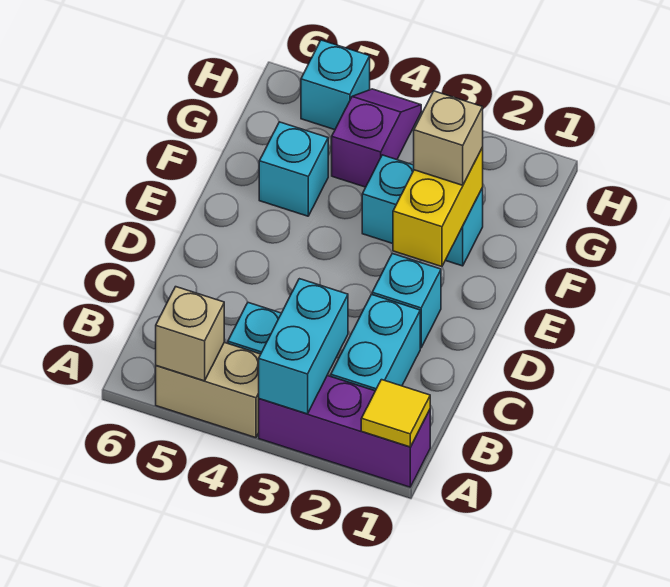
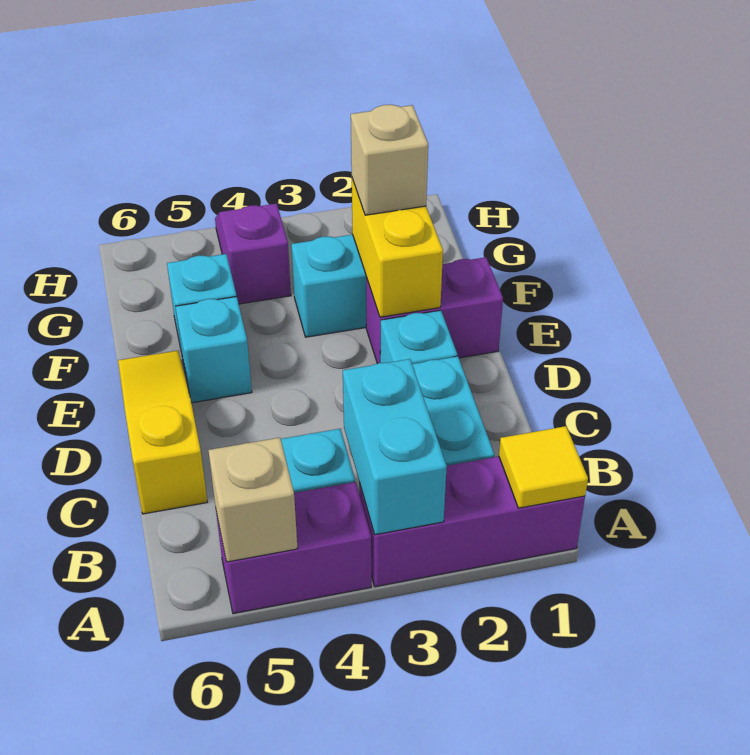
tan brick A4:A5 level 1 -> purple brick A4:A5 level 1
none -> yellow slope C6:E6 level 1 top C
none -> purple brick E1:E2 level 1
cyan brick H5 level 1 -> cyan brick E5 level 1

